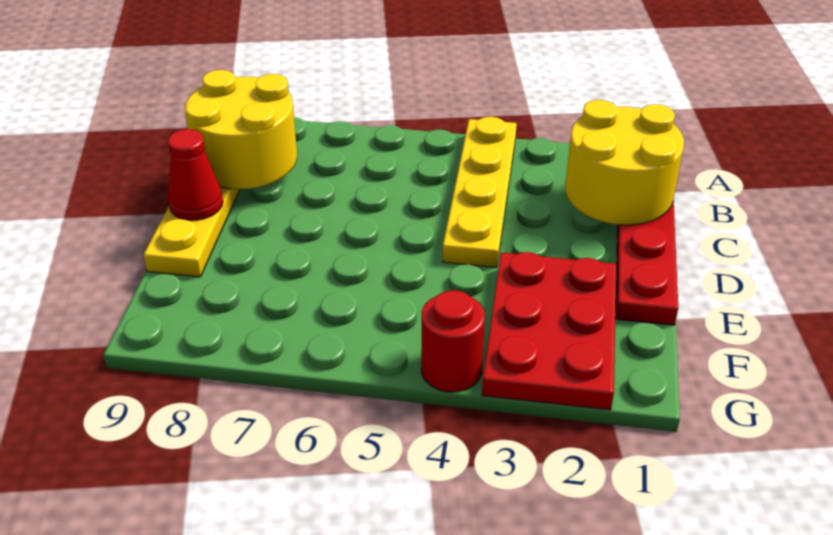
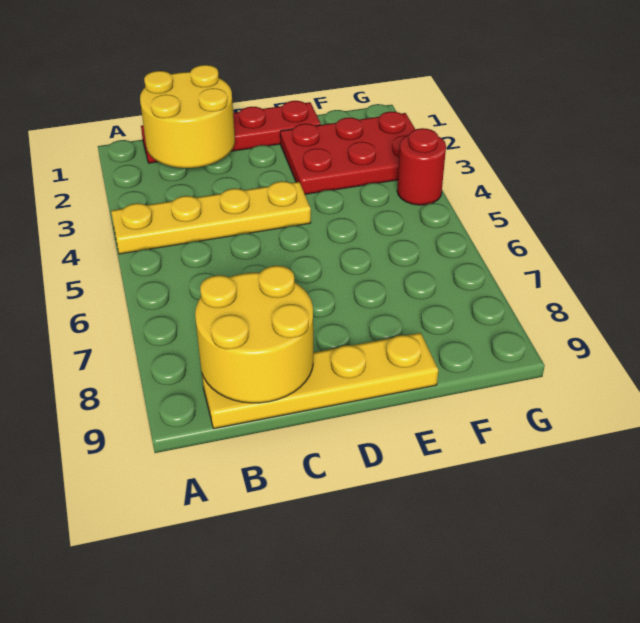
red cone D9 level 2 -> none

